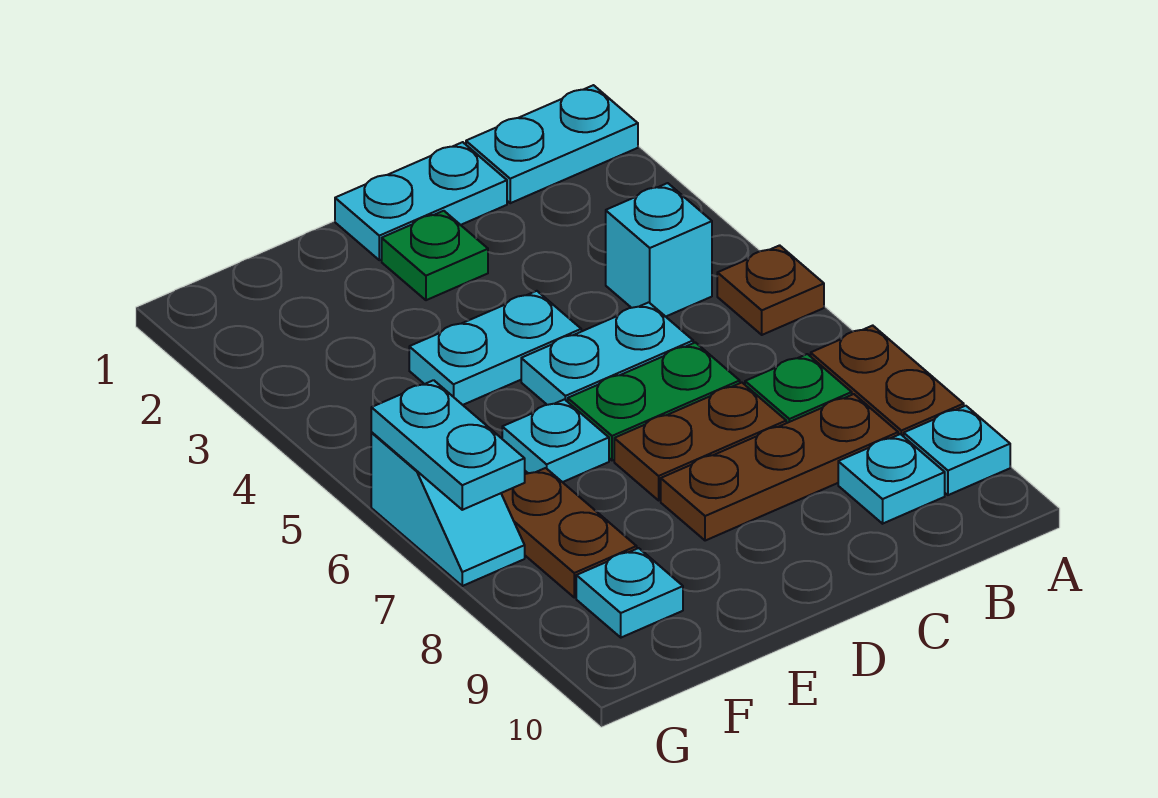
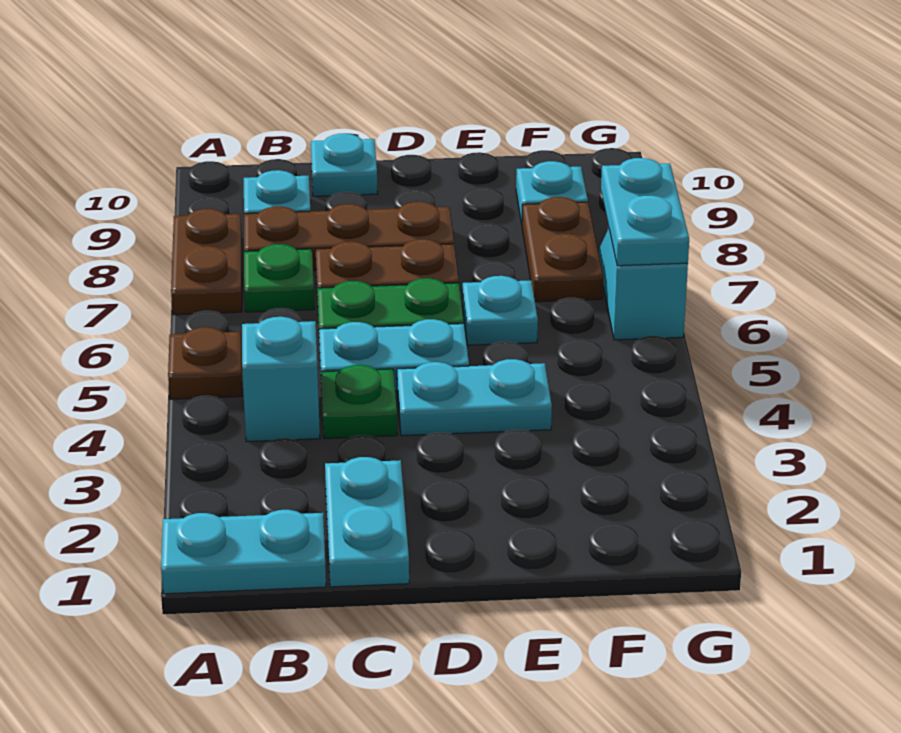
cyan plate A9 level 1 -> cyan plate C10 level 1
cyan plate C1:D1 level 1 -> cyan plate C1:C2 level 1
green plate D2 level 1 -> green plate C4 level 1

